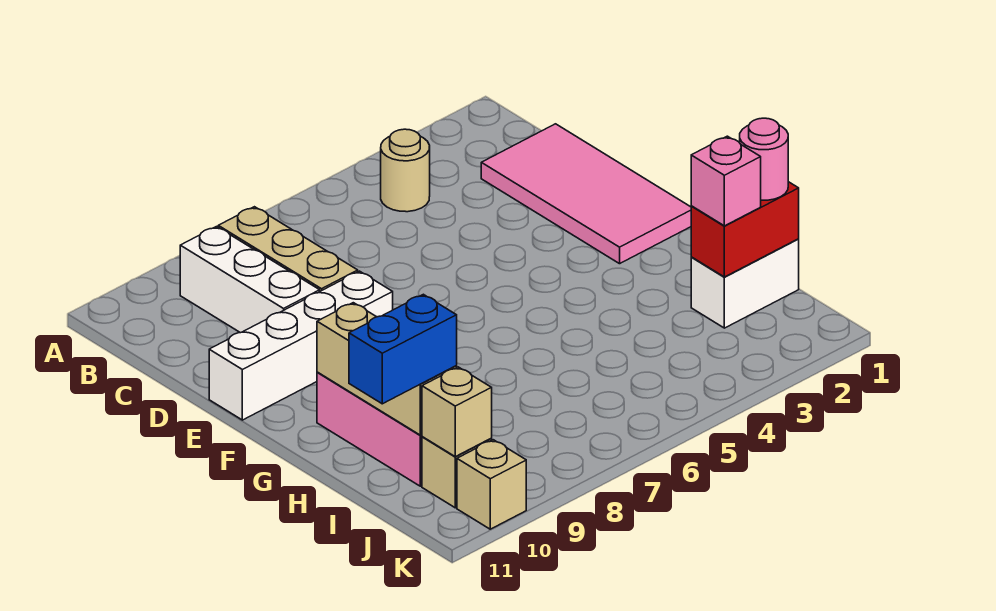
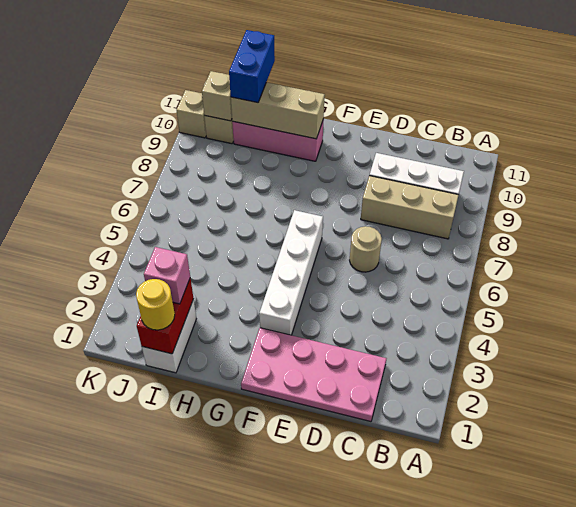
tan round brick B4 level 1 -> tan round brick D6 level 1
pink tile C1:F2 level 1 -> pink plate C1:F2 level 1
white brick E8:E11 level 1 -> white brick F3:F6 level 1
pink round brick I1 level 3 -> yellow round brick I1 level 3

